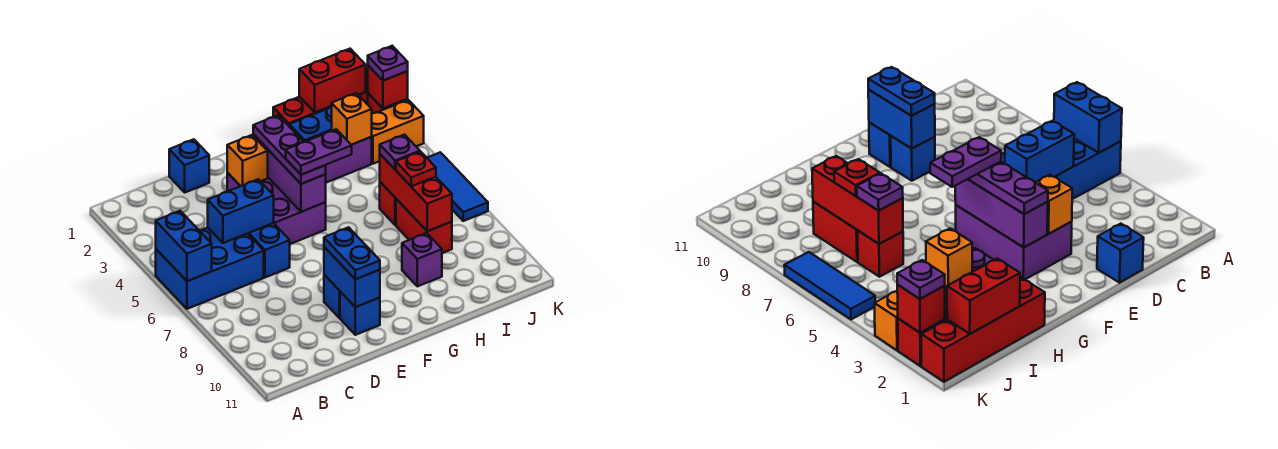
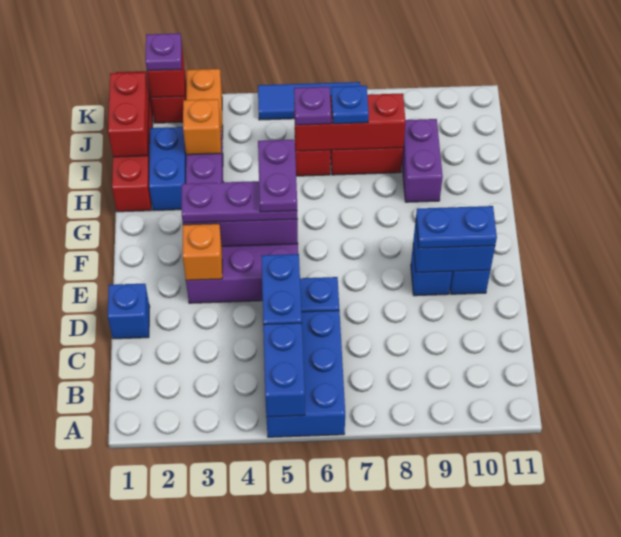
blue brick A5:A6 level 2 -> blue brick A5:B5 level 2
purple brick H9 level 1 -> purple brick H9:I9 level 1
red plate I7 level 3 -> blue plate I7 level 3

